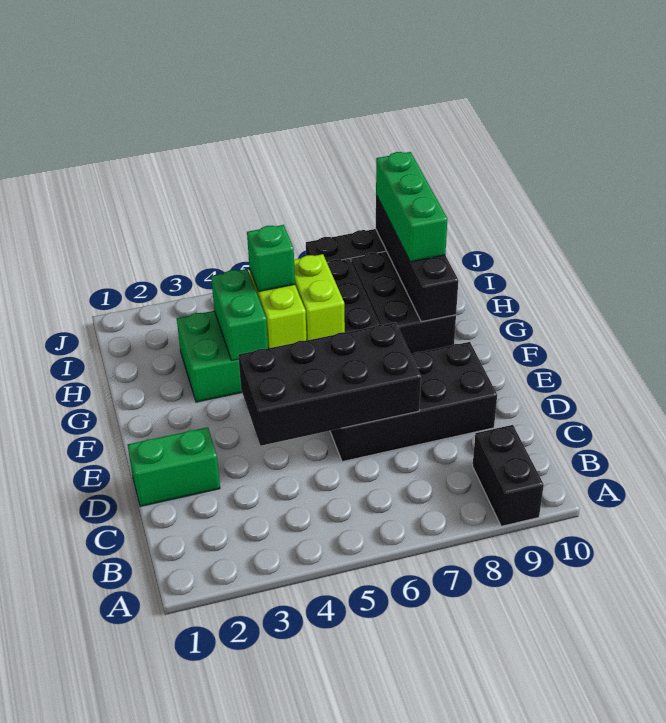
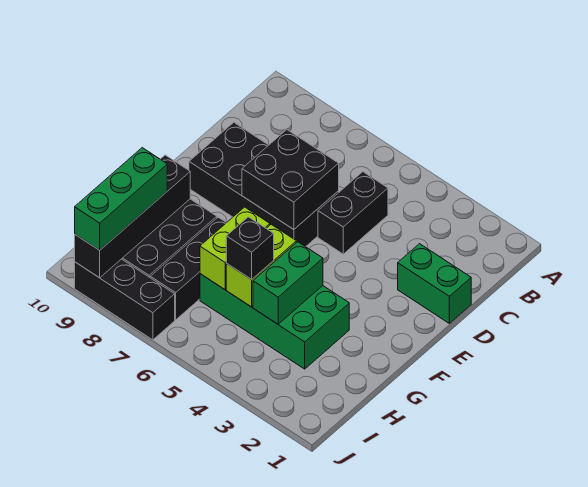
black brick A9:B9 level 1 -> black brick C5:D5 level 1
black brick D4:E7 level 2 -> black brick D6:E7 level 2
green brick H5 level 3 -> black brick H5 level 3

